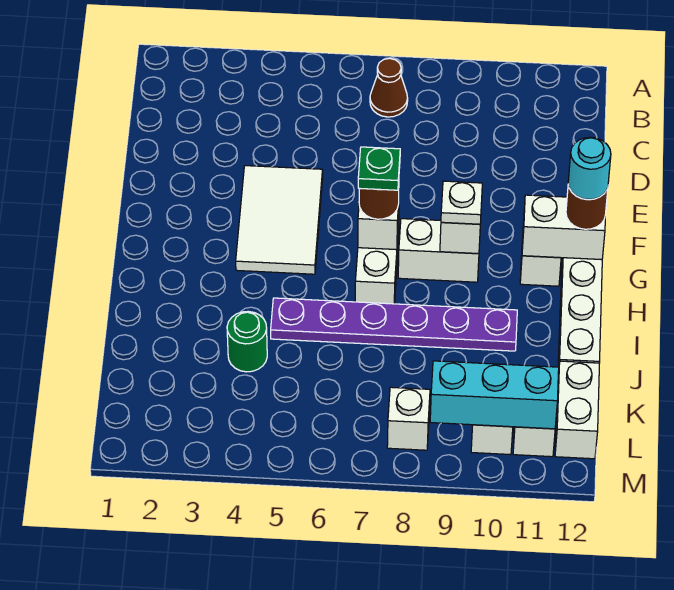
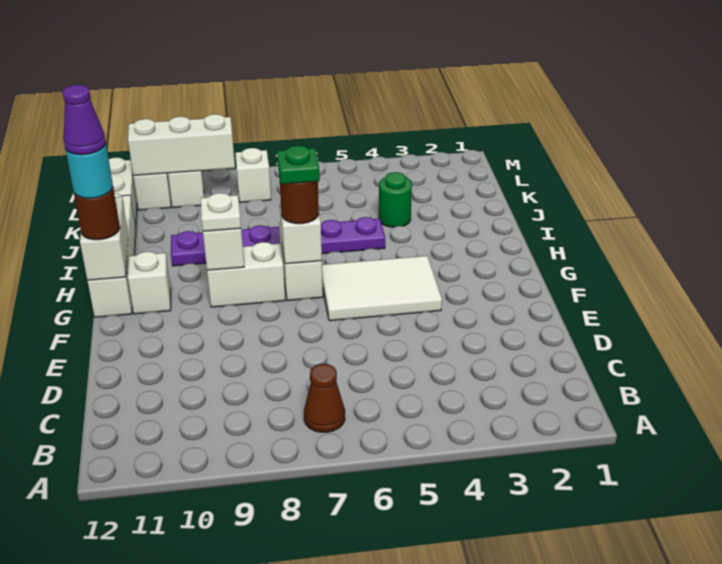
white tile E4:G5 level 1 -> white tile F4:G6 level 1
white brick G11:G12 level 2 -> white brick G12:H12 level 2
none -> purple cone G12 level 5
cyan brick L9:L11 level 2 -> white brick L9:L11 level 2

